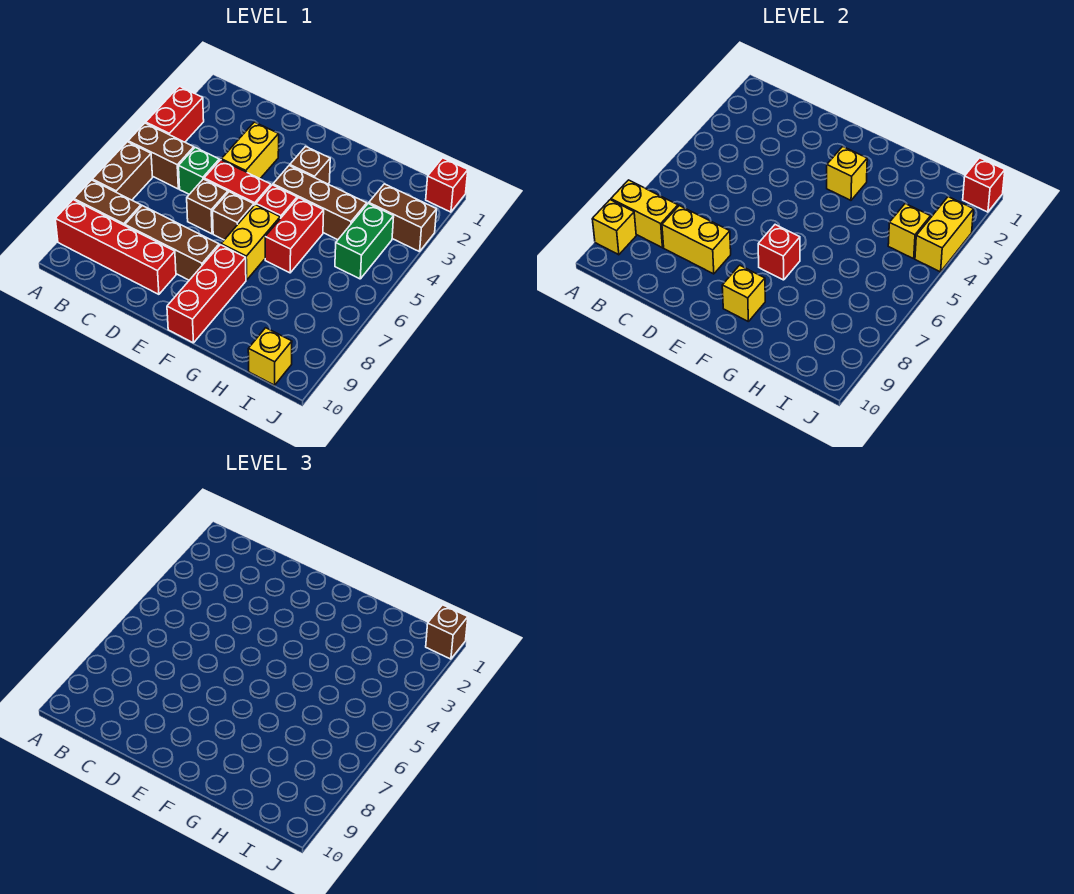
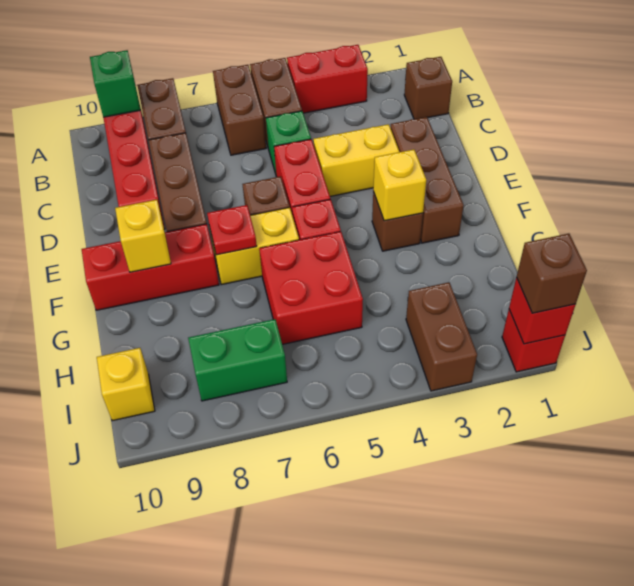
brown brick A6:A7 level 1 -> brown brick A6:B6 level 1
yellow brick A8:B8 level 2 -> none
yellow brick A9 level 2 -> green brick A9 level 2
yellow brick C8:D8 level 2 -> none
brown brick D6 level 1 -> brown brick B1 level 1
brown brick F4:H4 level 1 -> brown brick D2:F2 level 1
red brick F7 level 2 -> red plate F7 level 2
red brick G5:G6 level 1 -> red brick G5:H6 level 1
green brick I4:I5 level 1 -> green brick I7:I8 level 1
yellow brick I4 level 2 -> none
yellow brick J3:J4 level 2 -> none

